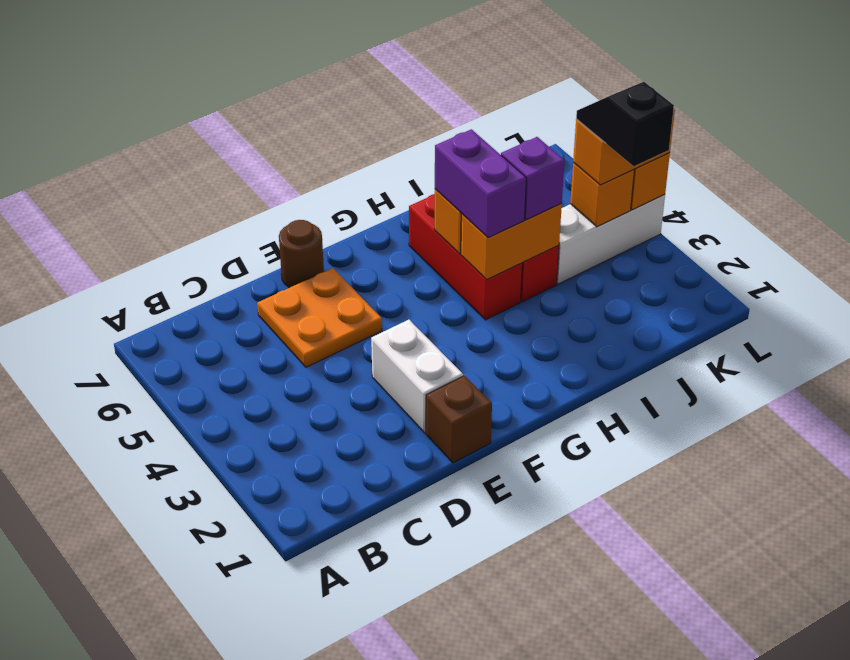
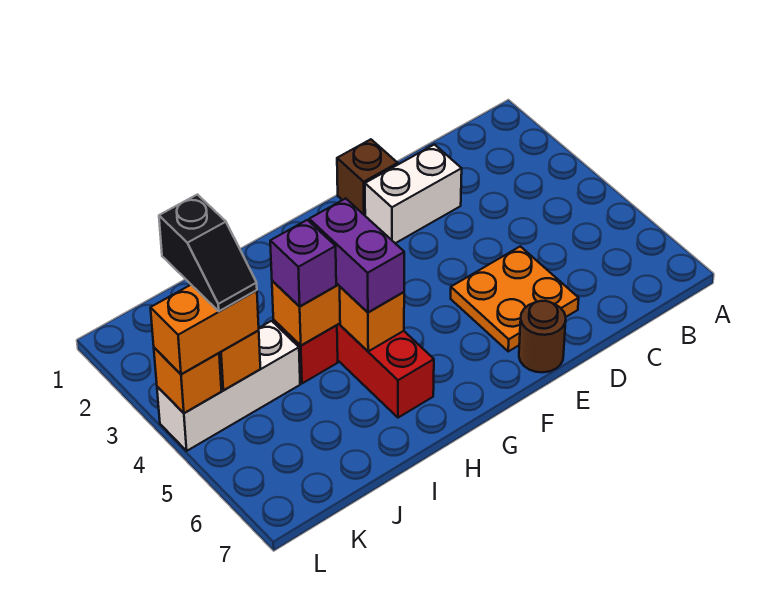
white brick E2:E3 level 1 -> white brick D2:E2 level 1

